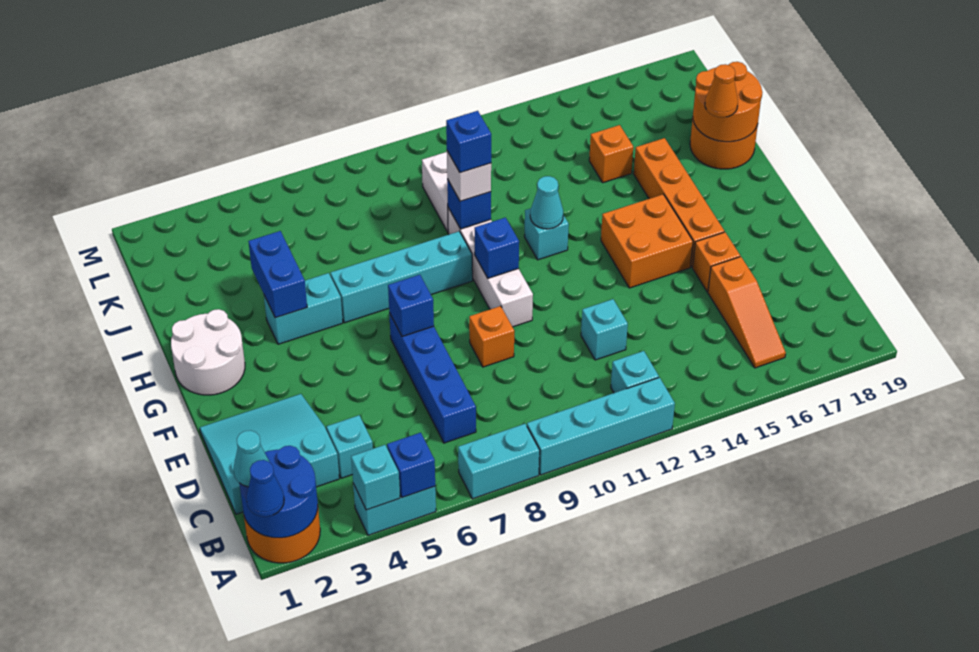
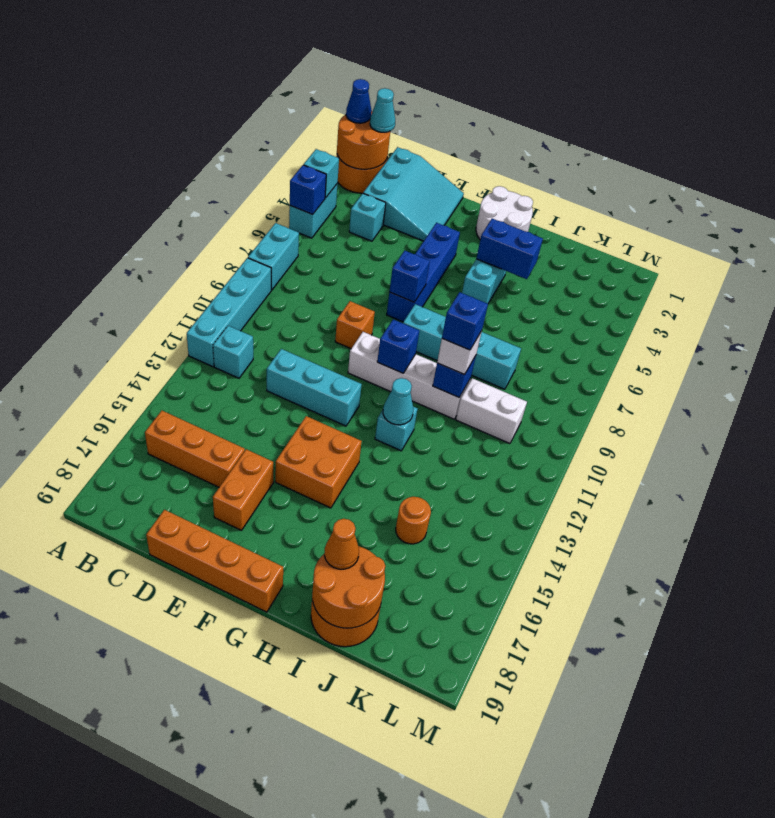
blue round brick A1:B2 level 2 -> orange round brick A1:B2 level 2
orange slope B16:D16 level 1 top D -> orange brick B16:D16 level 1
blue brick C7:F7 level 1 -> blue brick F4:F7 level 1
cyan brick D12 level 1 -> cyan brick D12:F12 level 1
orange brick E16 level 1 -> orange brick E16:E17 level 1
orange brick F16:I16 level 1 -> orange brick D19:G19 level 1
cyan brick H6:H9 level 1 -> cyan brick G8:J8 level 1
orange brick J15 level 1 -> orange round brick J15 level 1

